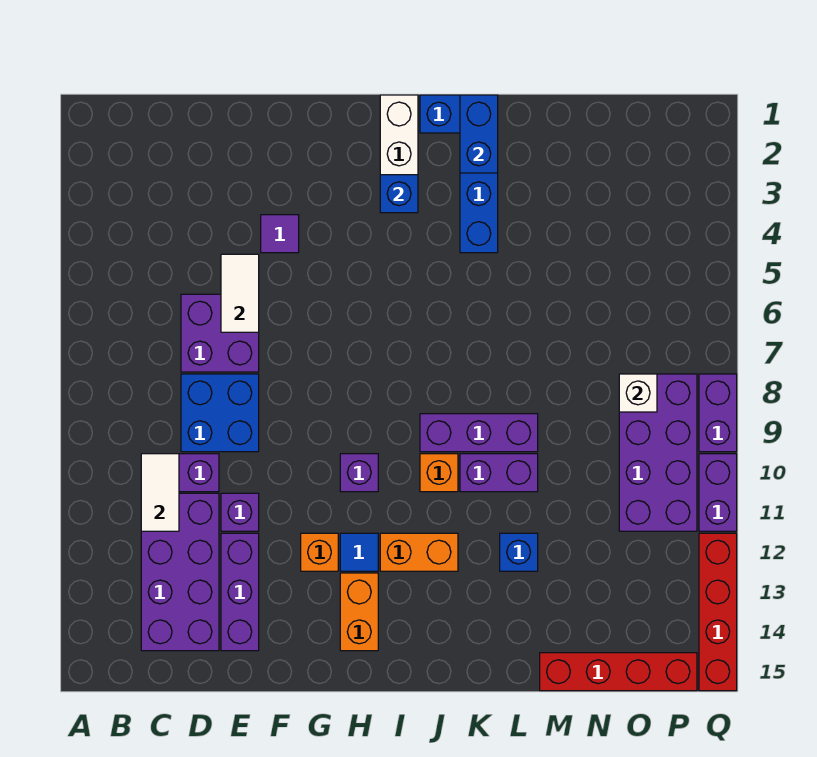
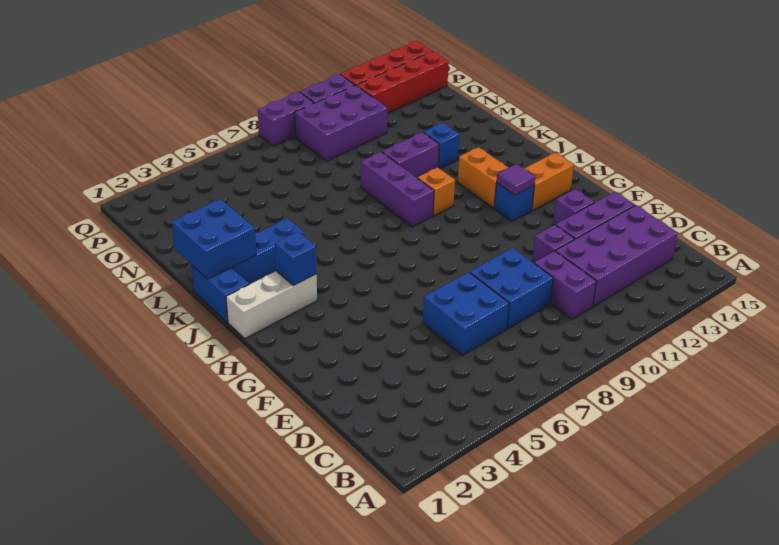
white tile C10:C11 level 2 -> none
purple brick D6:E7 level 1 -> blue brick D6:E7 level 1
white tile E5:E6 level 2 -> none
purple tile F4 level 1 -> purple tile H12 level 2
orange brick G12 level 1 -> none
purple brick H10 level 1 -> purple brick F13 level 1
blue tile H12 level 1 -> blue brick H12 level 1
blue brick K1:K2 level 2 -> blue brick K1:L2 level 2
purple brick K10:L10 level 1 -> purple brick L10:L11 level 1
red brick M15:P15 level 1 -> red brick P12:P15 level 1
purple brick O8:P11 level 1 -> purple brick O9:P11 level 1
white brick O8 level 2 -> none

